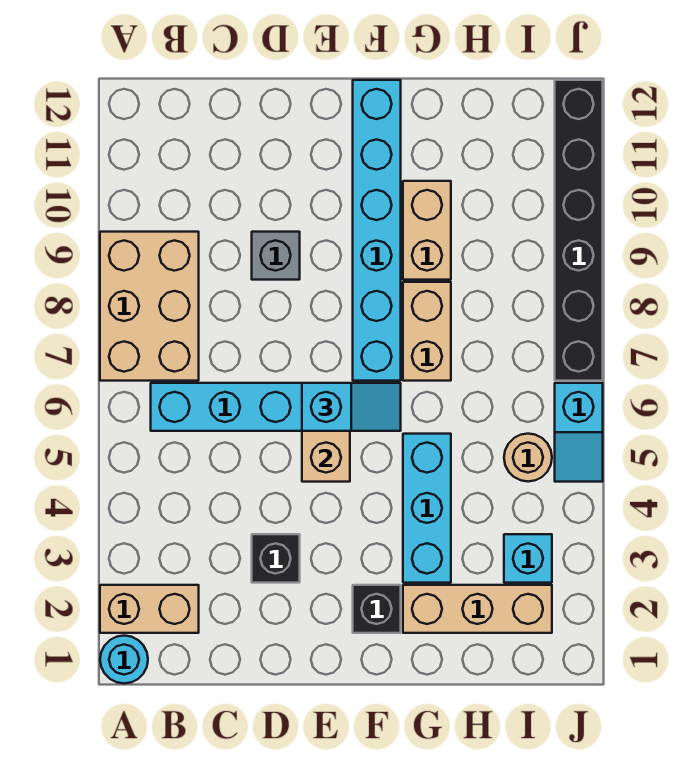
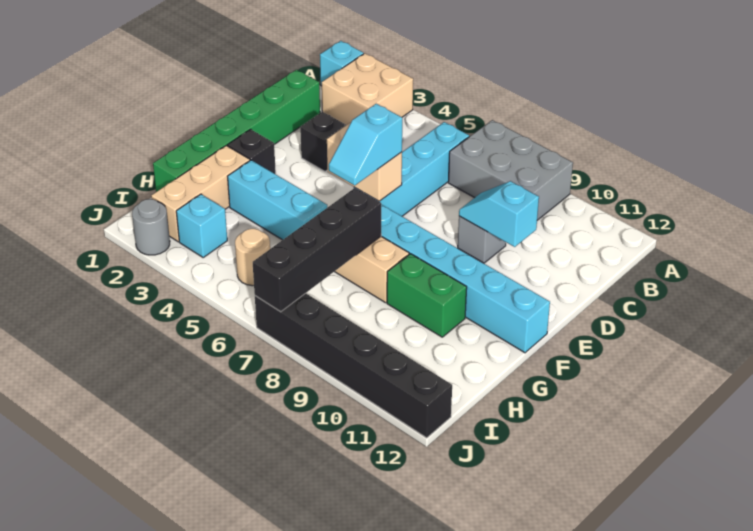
cyan round brick A1 level 1 -> cyan brick A1 level 1
tan brick A2:B2 level 1 -> tan brick A2:B3 level 1
tan brick A7:B9 level 1 -> grey brick A7:B9 level 1
none -> green brick C1:H1 level 1
none -> black brick G7:J7 level 2
tan brick G9:G10 level 1 -> green brick G9:G10 level 1
none -> grey round brick J2 level 1
cyan slope J5:J6 level 1 top 6 -> cyan slope D9:D10 level 2 top 10

